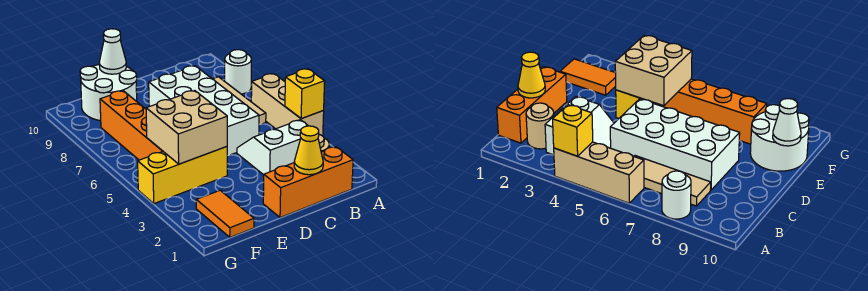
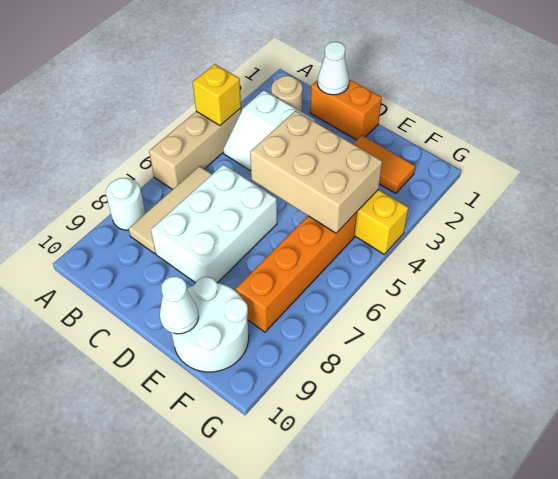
orange brick B1:D1 level 1 -> orange brick C1:D1 level 1
yellow cone C1 level 2 -> white cone C1 level 2
white brick C5:D8 level 1 -> white brick C6:D8 level 1
tan brick E4:F5 level 2 -> tan brick D4:F5 level 2
orange tile F1:F2 level 1 -> orange tile E2:F2 level 1

